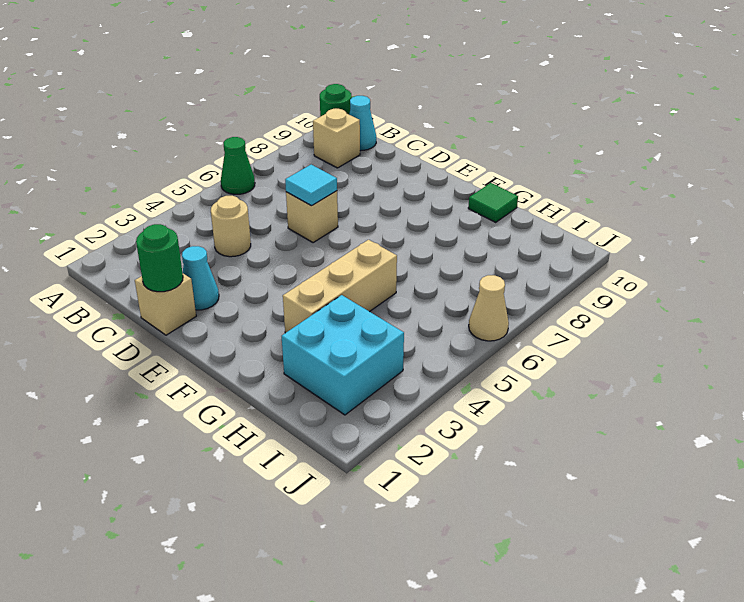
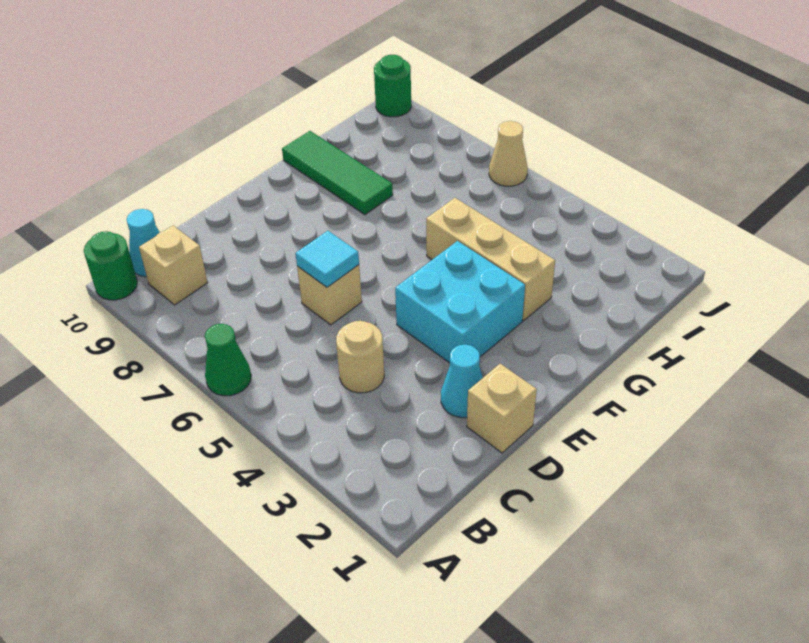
green round brick D1 level 2 -> green round brick J10 level 1
green tile G10 level 1 -> green tile G8:G10 level 1
cyan brick H2:I3 level 1 -> cyan brick E3:F4 level 1

